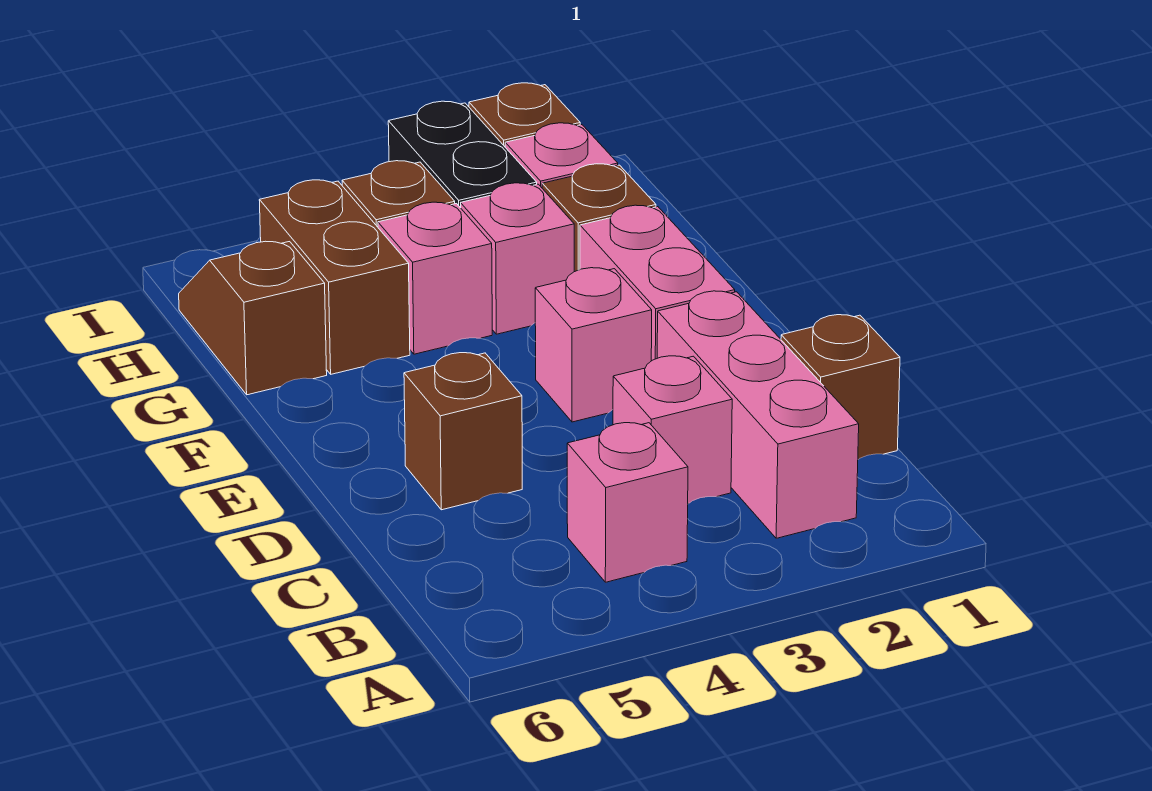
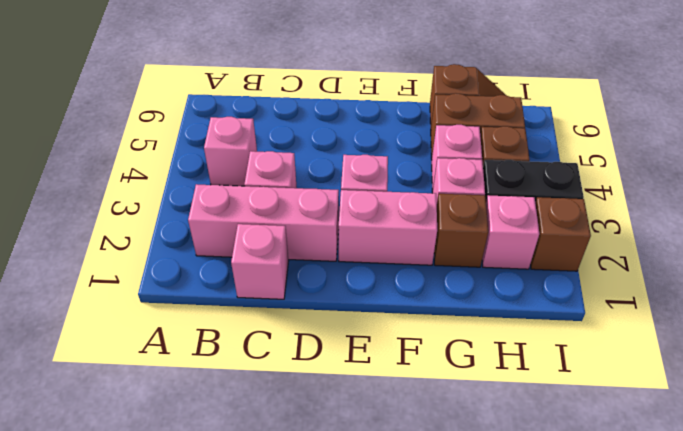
brown brick C1 level 1 -> pink brick C1 level 1
brown brick D5 level 1 -> none

